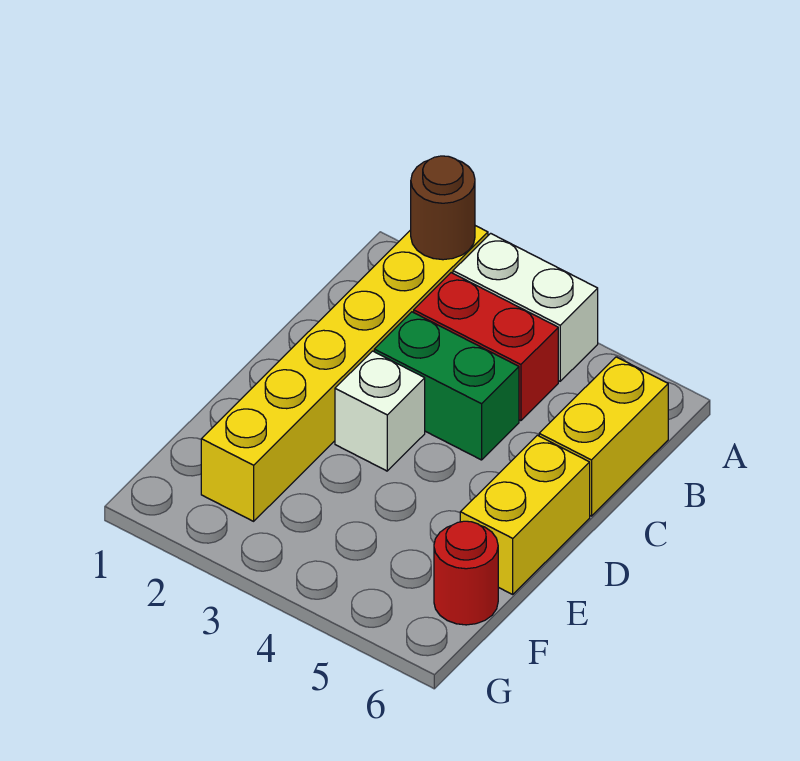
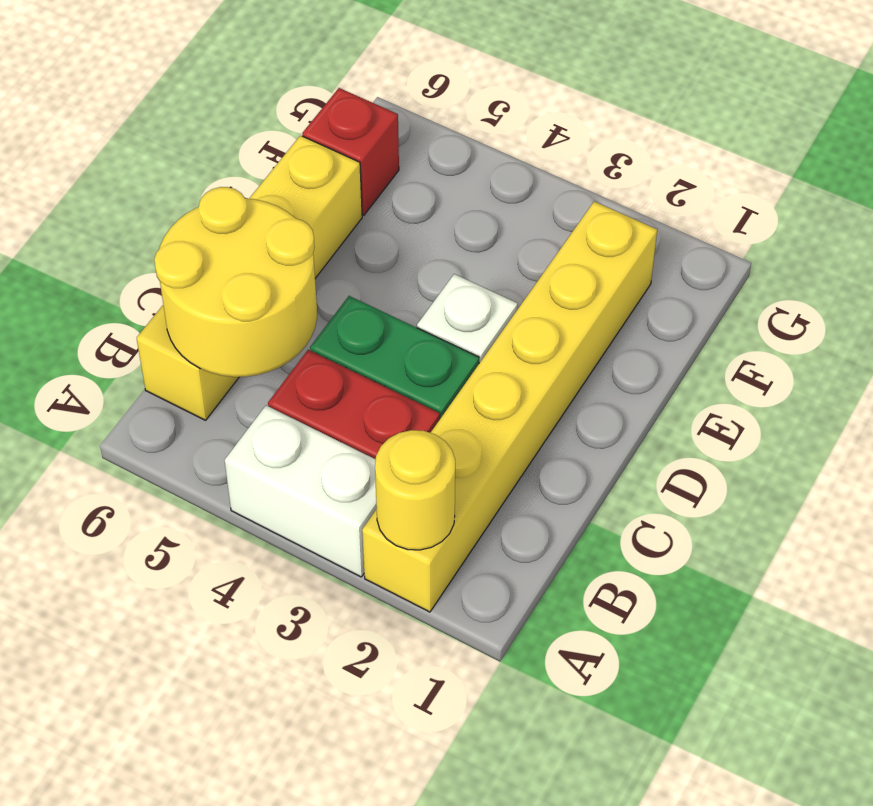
brown round brick A2 level 2 -> yellow round brick A2 level 2
none -> yellow round brick B5:C6 level 2
red round brick F6 level 1 -> red brick F6 level 1

